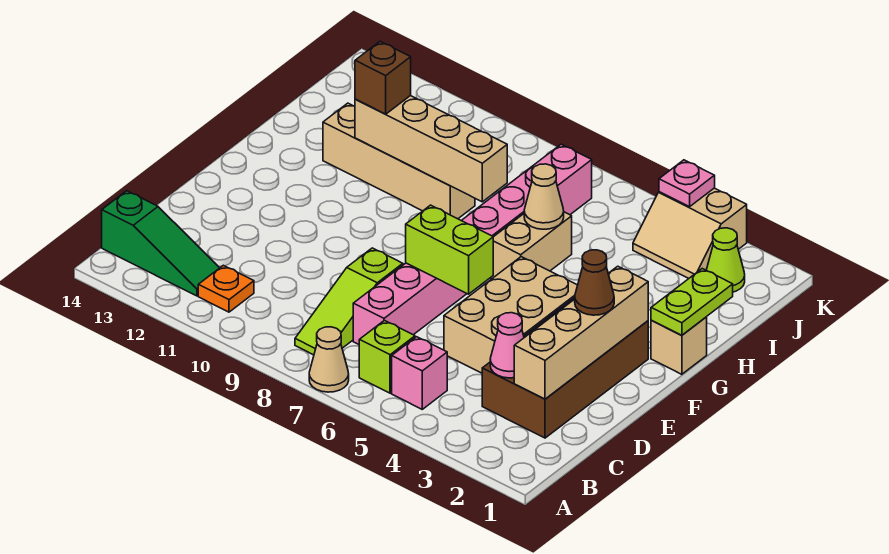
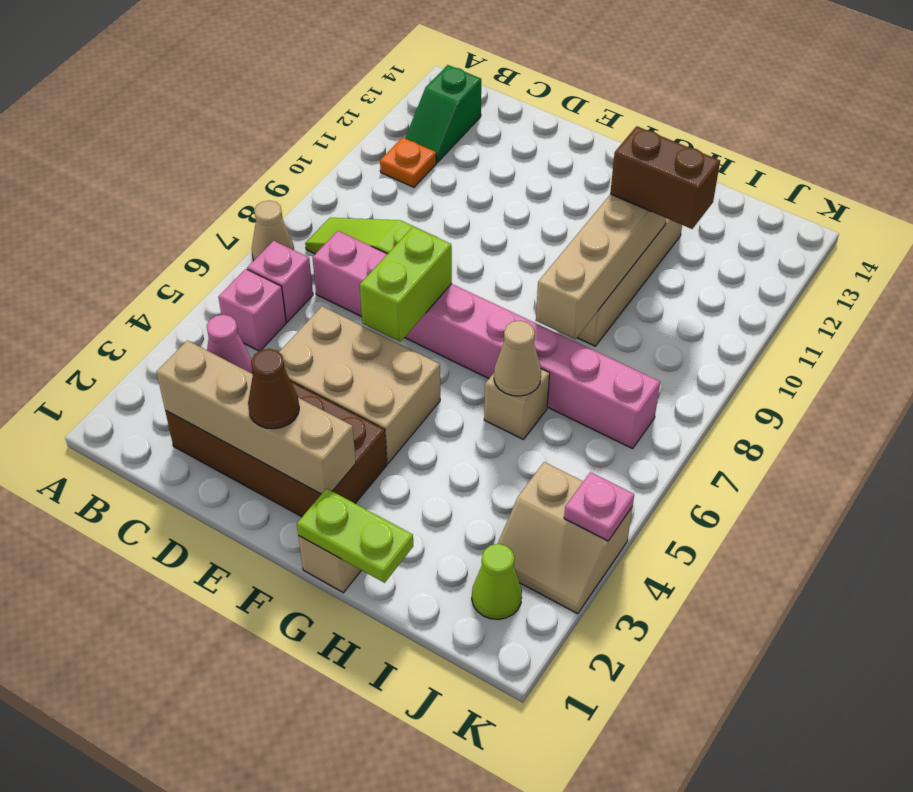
lime brick B6 level 1 -> pink brick B6 level 1
green slope B12:B14 level 1 top 14 -> green slope B12:B13 level 1 top 13
tan brick G6:H6 level 1 -> tan brick H6 level 1
brown brick H11 level 3 -> brown brick H11:I11 level 3
tan slope J3:K4 level 1 top K -> tan slope J3:K4 level 1 top 4

